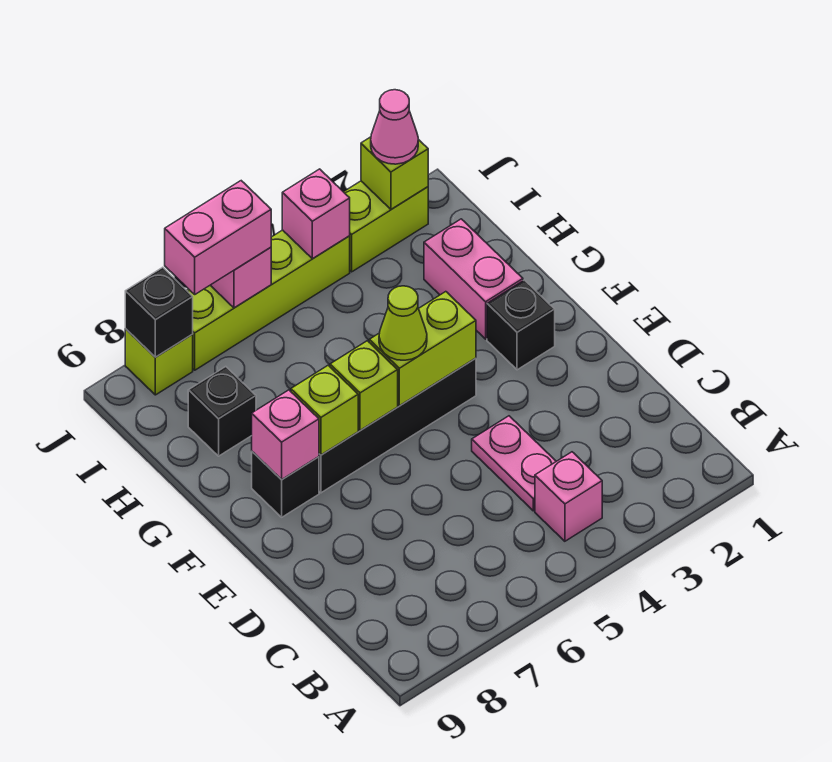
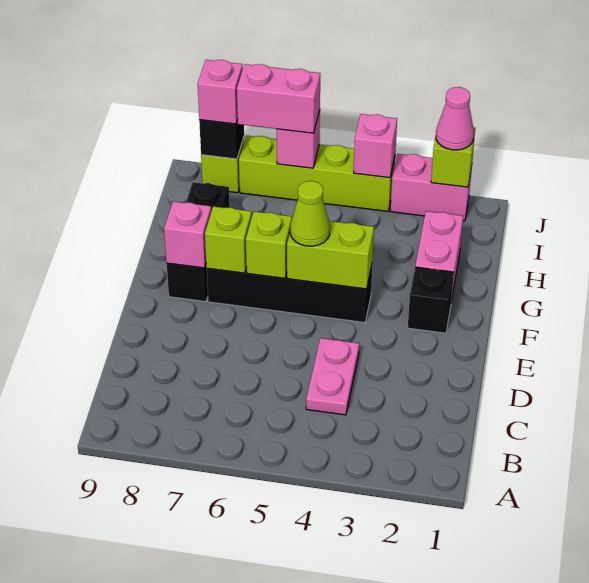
pink brick B4 level 1 -> pink brick J8 level 3
lime brick J2:J3 level 1 -> pink brick J2:J3 level 1

